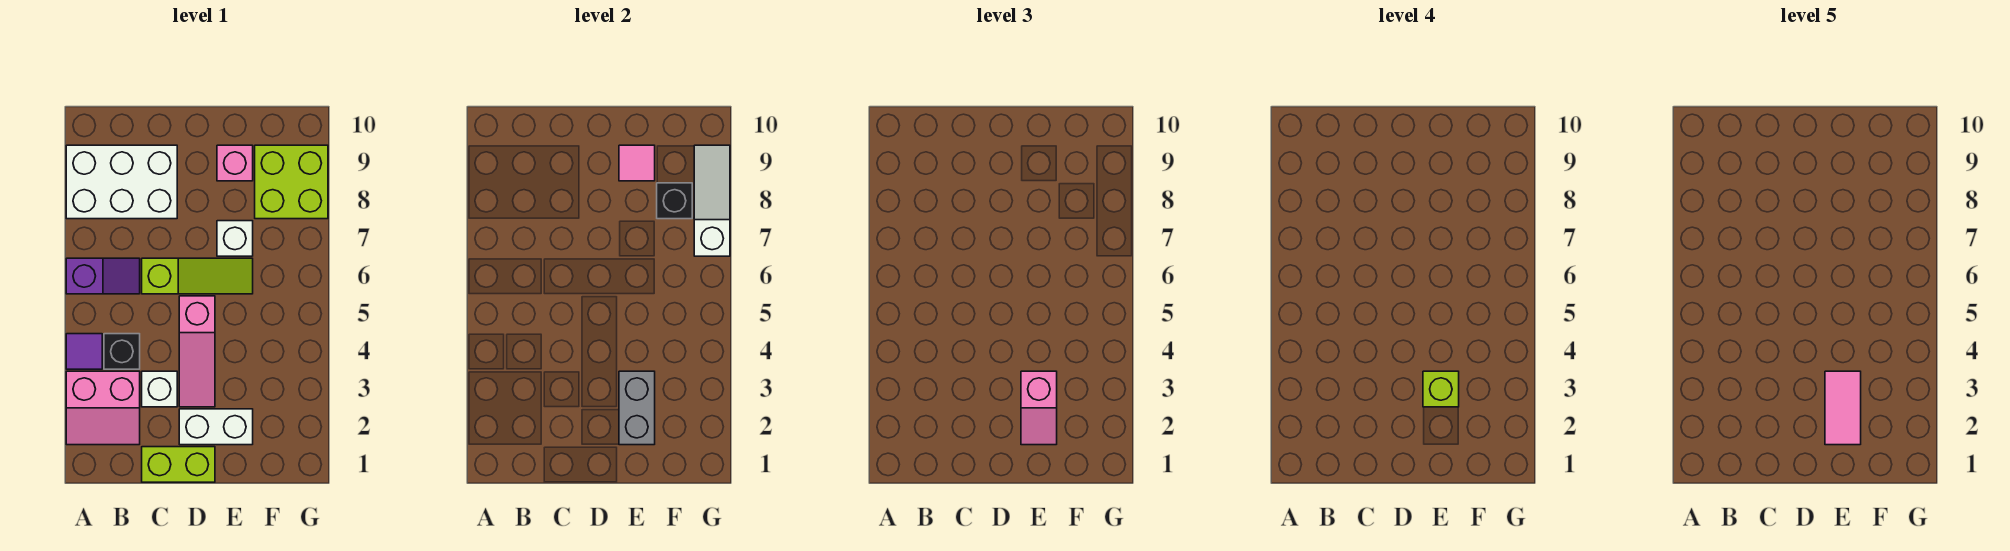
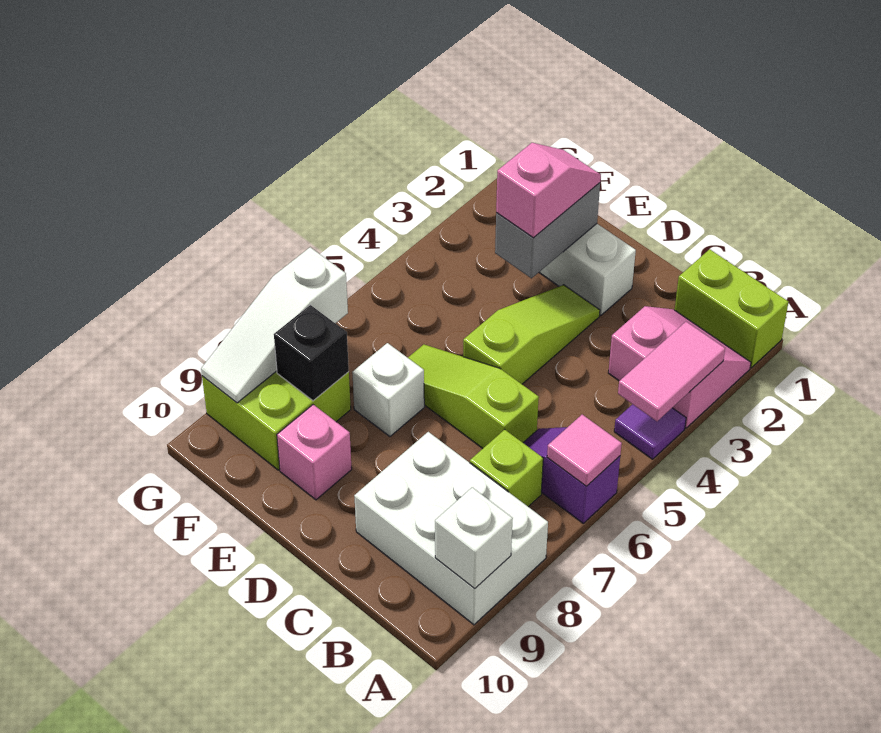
black brick B4 level 1 -> none
lime brick C1:D1 level 1 -> lime brick A1:B1 level 1
white brick C3 level 1 -> white brick A9 level 2
pink slope D3:D5 level 1 top 5 -> lime slope D3:D5 level 1 top 5
pink tile E2:E3 level 5 -> pink tile A3:A4 level 2
lime brick E3 level 4 -> lime brick B7 level 1
pink tile E9 level 2 -> pink tile A6 level 2

